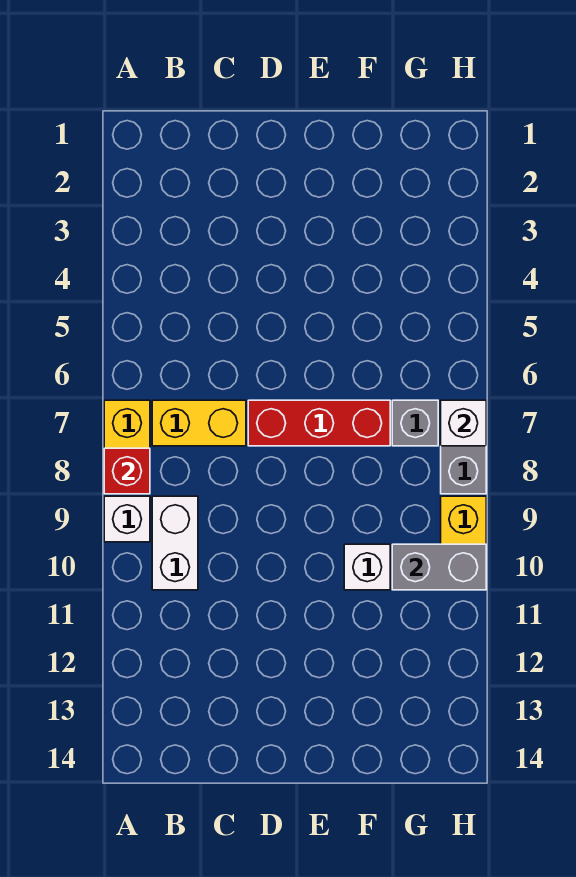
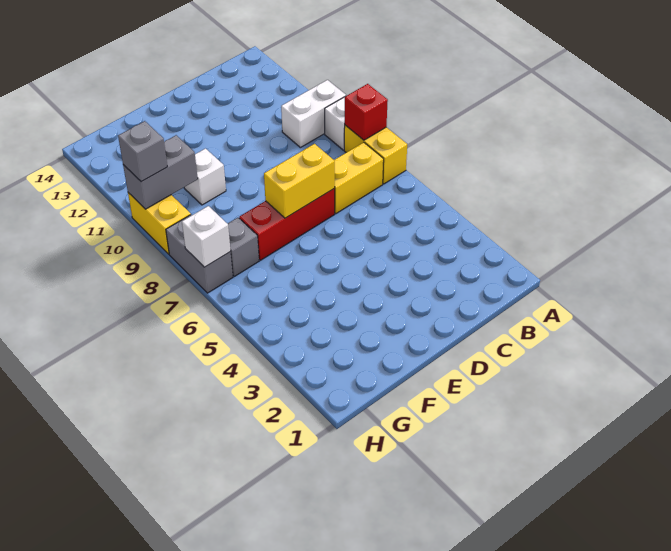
white brick B9:B10 level 1 -> white brick A10:B10 level 1
none -> yellow brick D7:E7 level 2
none -> grey brick H10 level 3

